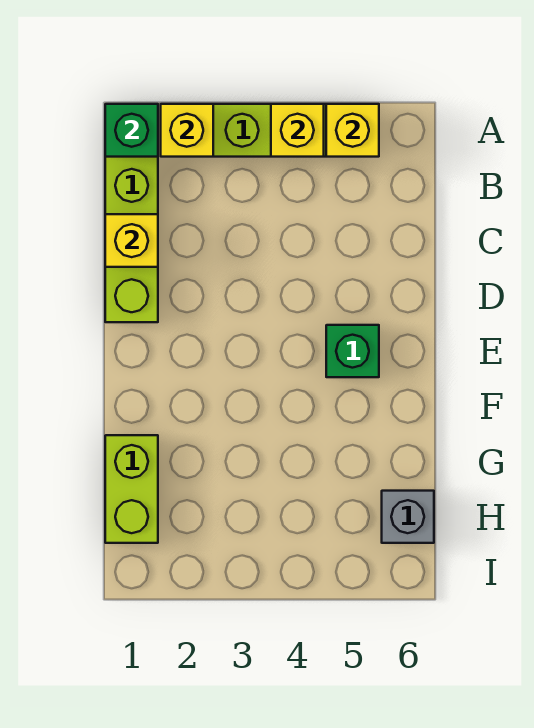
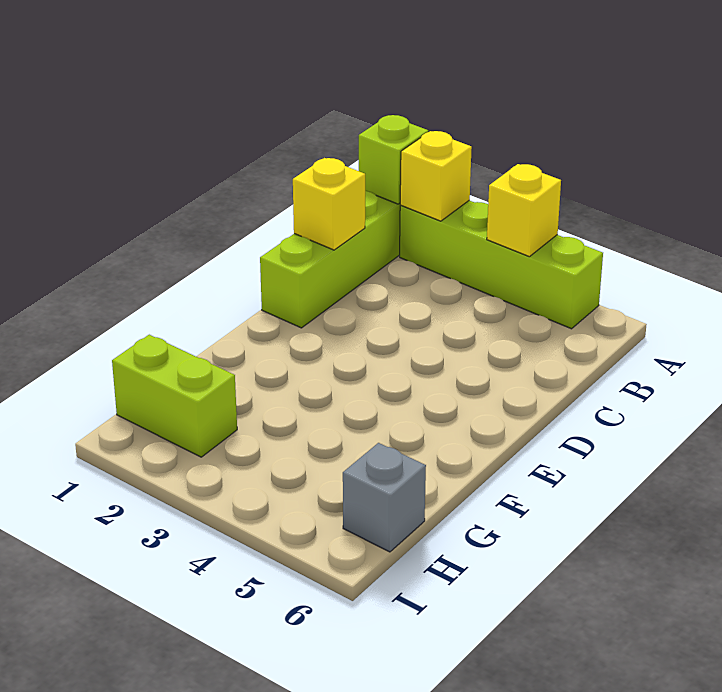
green brick A1 level 2 -> lime brick A1 level 2
yellow brick A5 level 2 -> none
green brick E5 level 1 -> none
lime brick G1:H1 level 1 -> lime brick H1:H2 level 1

